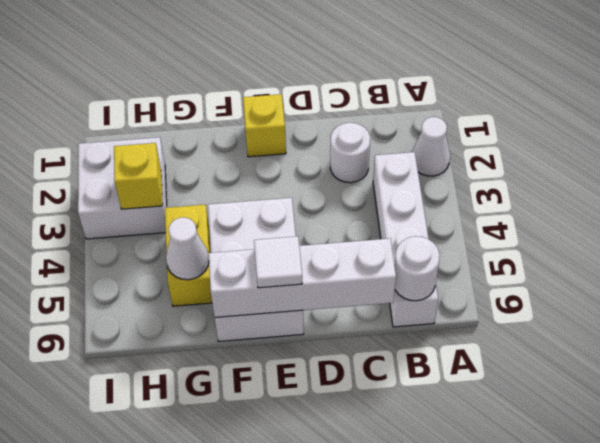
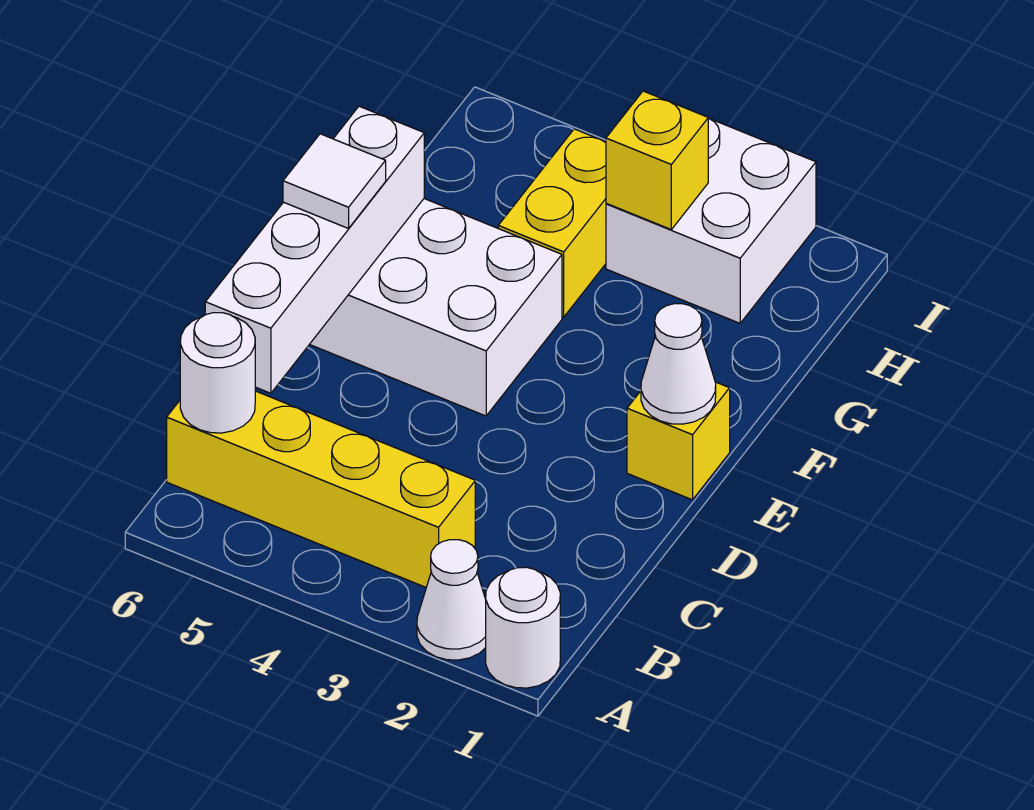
white brick B3:B6 level 1 -> yellow brick B3:B6 level 1
white round brick C2 level 1 -> white round brick A1 level 1
yellow brick G4:G5 level 1 -> yellow brick G4:H4 level 1
white cone G5 level 2 -> white cone E1 level 2

